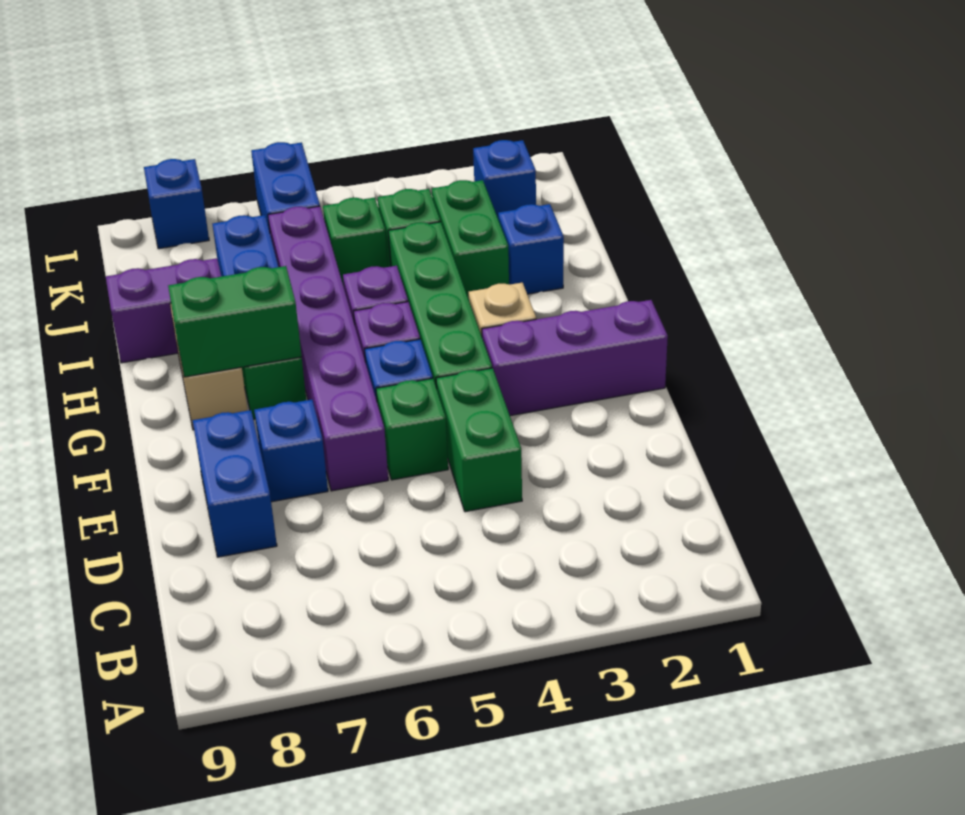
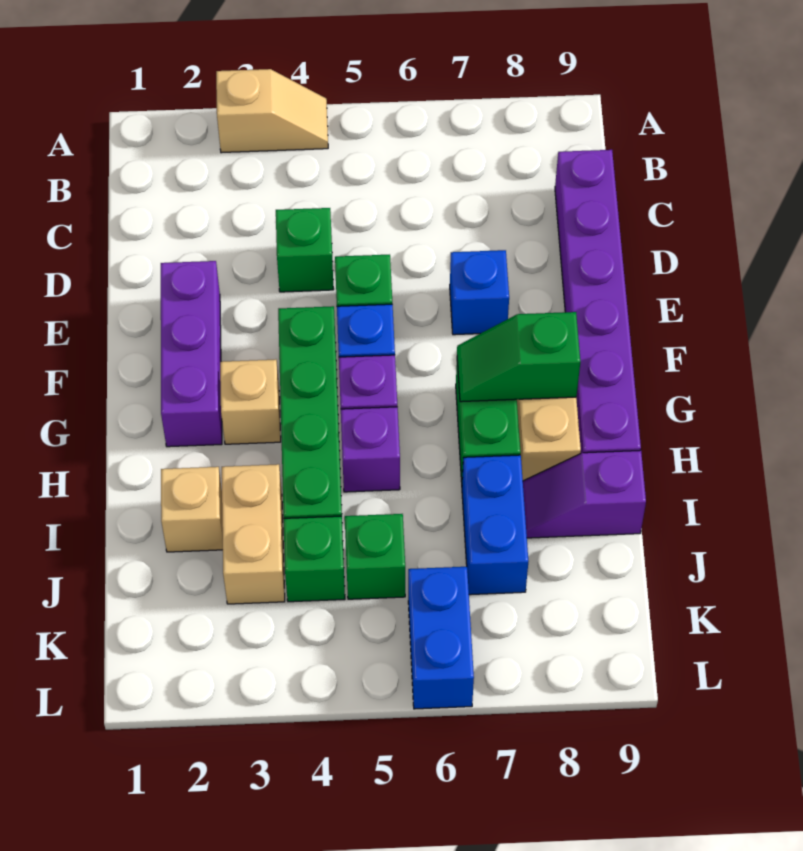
none -> tan slope A3:A4 level 1 top 3
green brick D4:E4 level 1 -> green brick D4 level 1
blue brick D8:E8 level 1 -> none
purple brick E6:J6 level 1 -> purple brick C9:H9 level 1
purple brick F1:F3 level 1 -> purple brick E2:G2 level 1
green brick G7:G8 level 2 -> green slope G7:G8 level 2 top 8
blue brick I2 level 1 -> tan brick I2 level 1
green brick I3:J3 level 1 -> tan brick I3:J3 level 1
purple brick I8:I9 level 1 -> purple slope I8:I9 level 1 top 9
blue brick K2 level 1 -> none
blue brick L8 level 1 -> none

